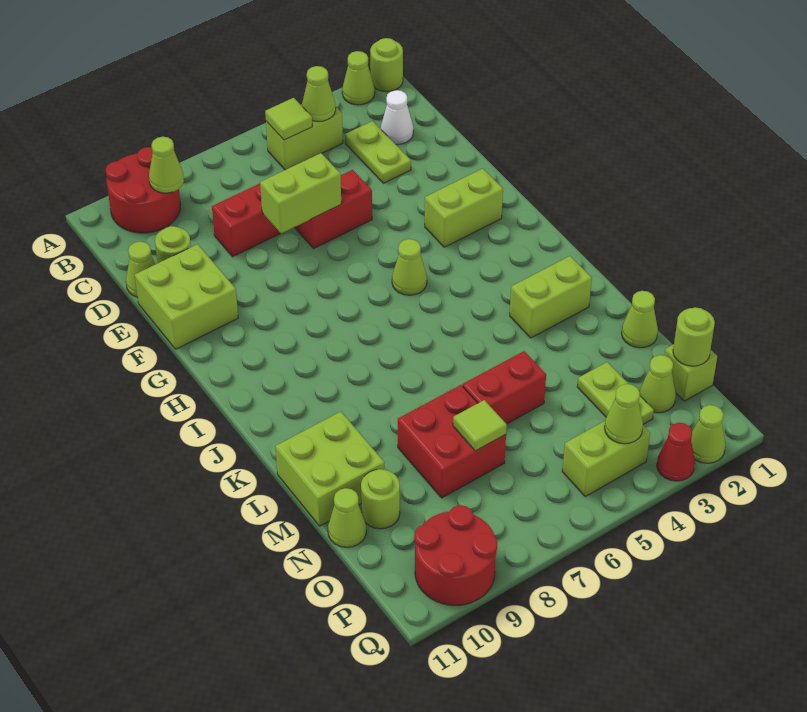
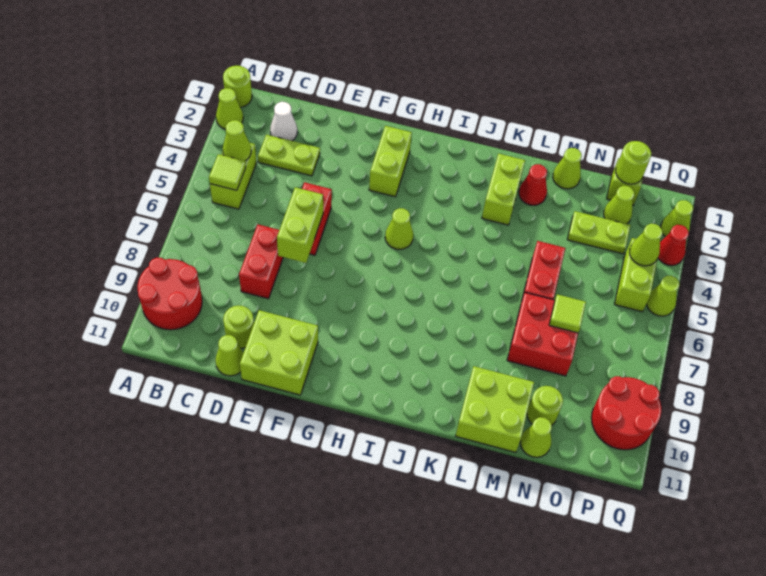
lime cone B9 level 2 -> lime cone Q5 level 1
none -> red cone L2 level 1

